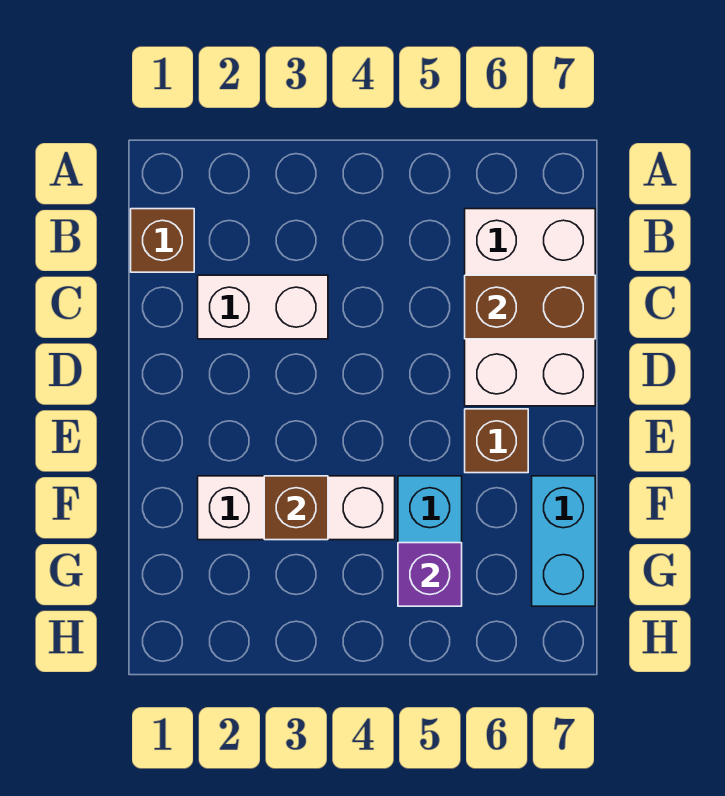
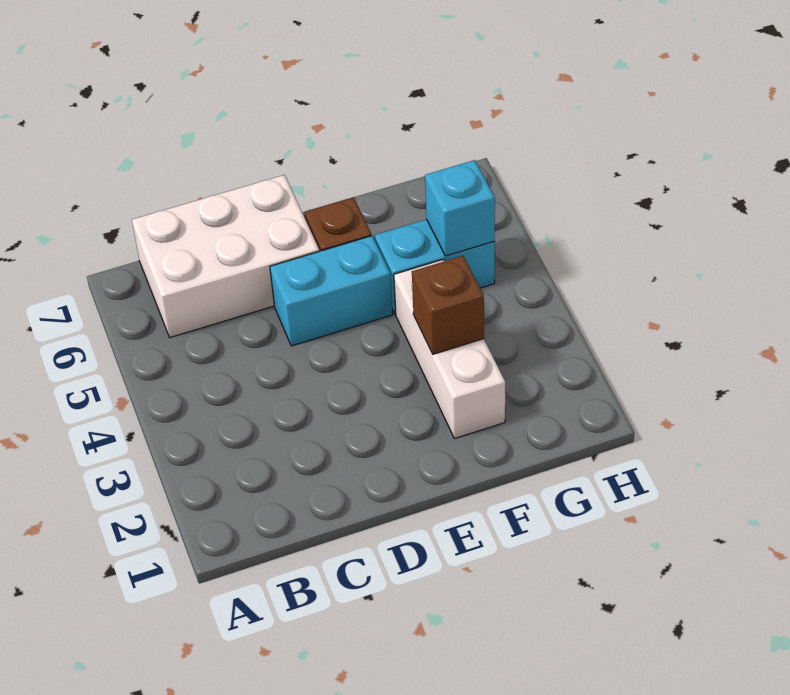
brown brick B1 level 1 -> none
white brick C2:C3 level 1 -> none
brown brick C6:C7 level 2 -> none
cyan brick F7:G7 level 1 -> cyan brick D5:E5 level 1
purple brick G5 level 2 -> cyan brick G5 level 2

